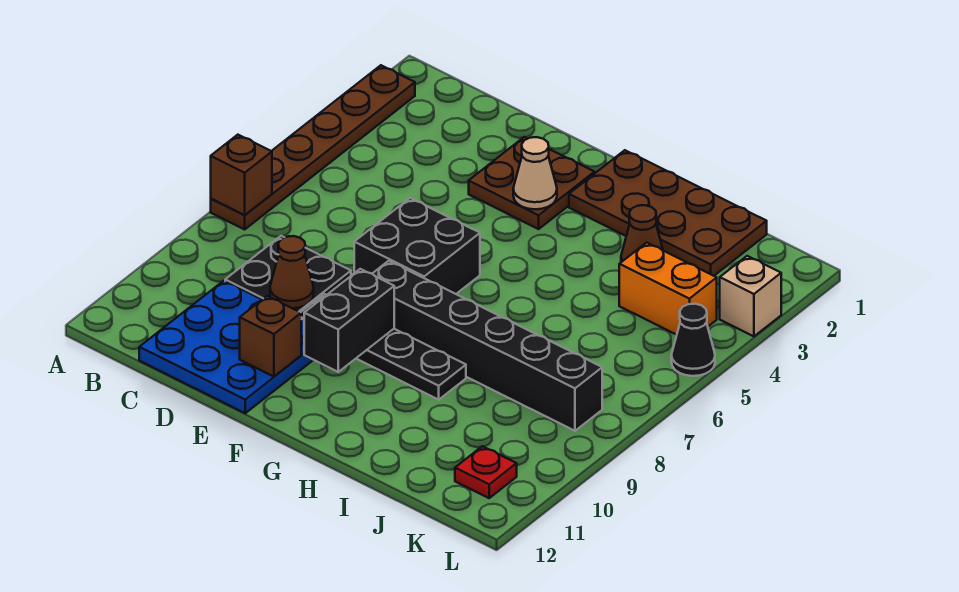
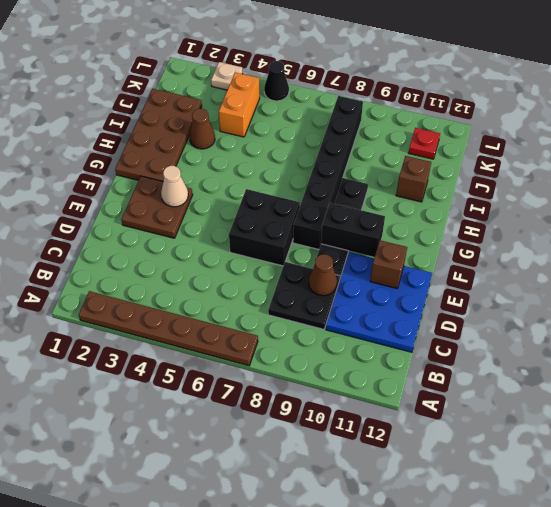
brown brick A7 level 2 -> brown brick I11 level 1
tan brick L3 level 1 -> tan plate L3 level 1

